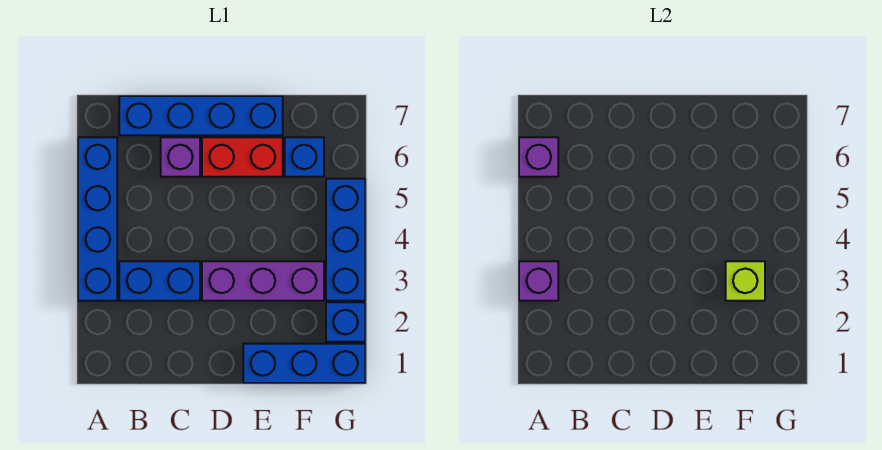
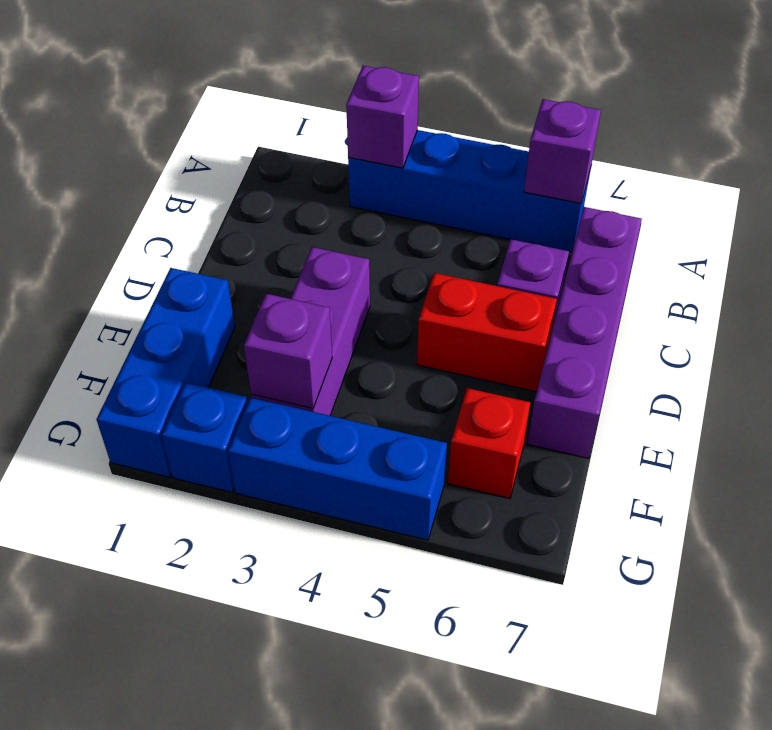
blue brick B3:C3 level 1 -> none
blue brick B7:E7 level 1 -> purple brick B7:E7 level 1
red brick D6:E6 level 1 -> red brick D5:D6 level 1
lime brick F3 level 2 -> purple brick F3 level 2
blue brick F6 level 1 -> red brick F6 level 1

